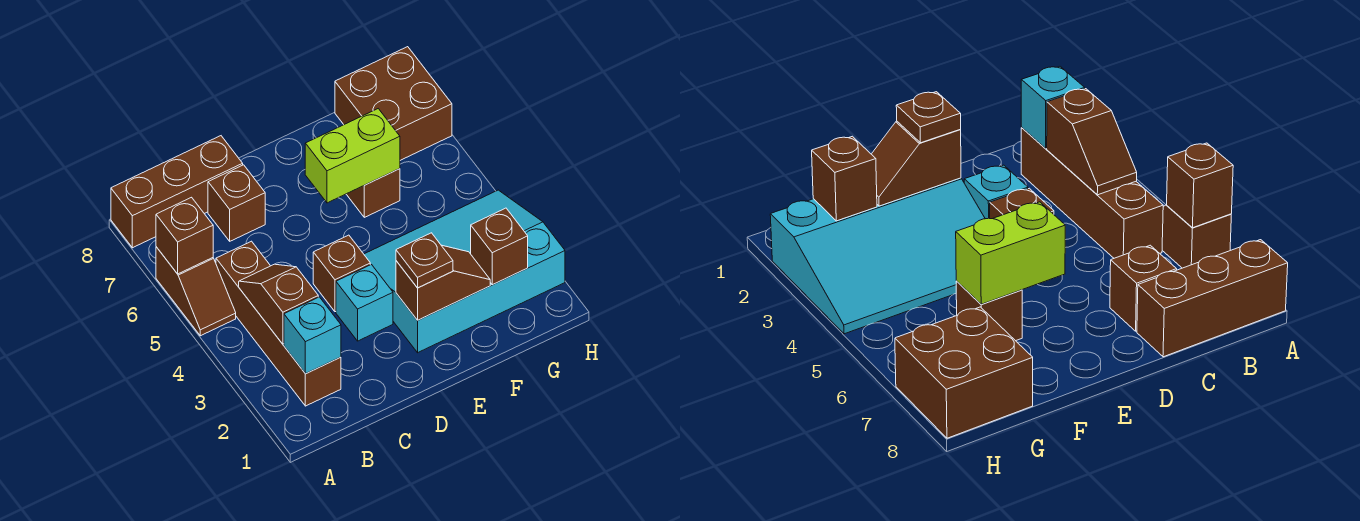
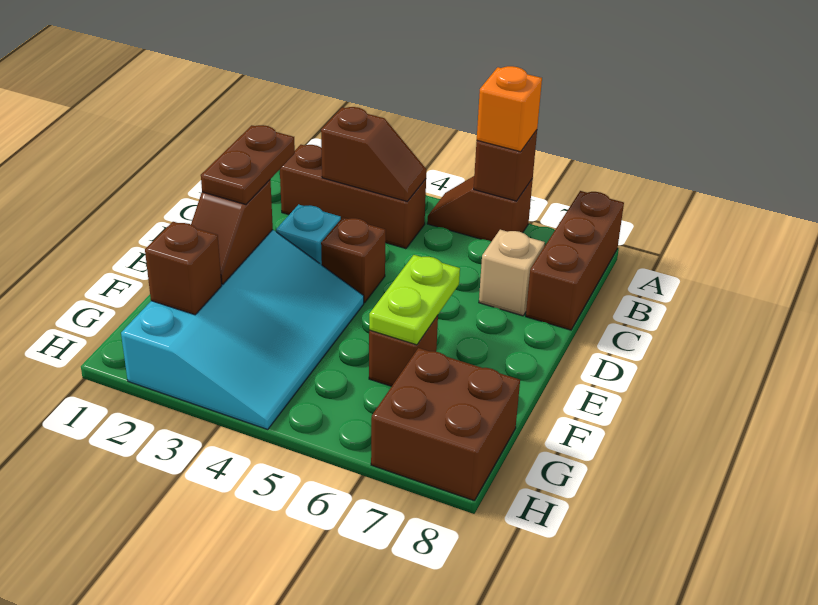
none -> orange brick A6 level 3
brown brick B2:B5 level 1 -> brown brick B2:B4 level 1
cyan brick B2 level 2 -> none
brown brick C7 level 1 -> tan brick C7 level 1
brown plate E2 level 3 -> brown plate D2:E2 level 3
lime brick E6:F6 level 2 -> lime plate E6:F6 level 2

